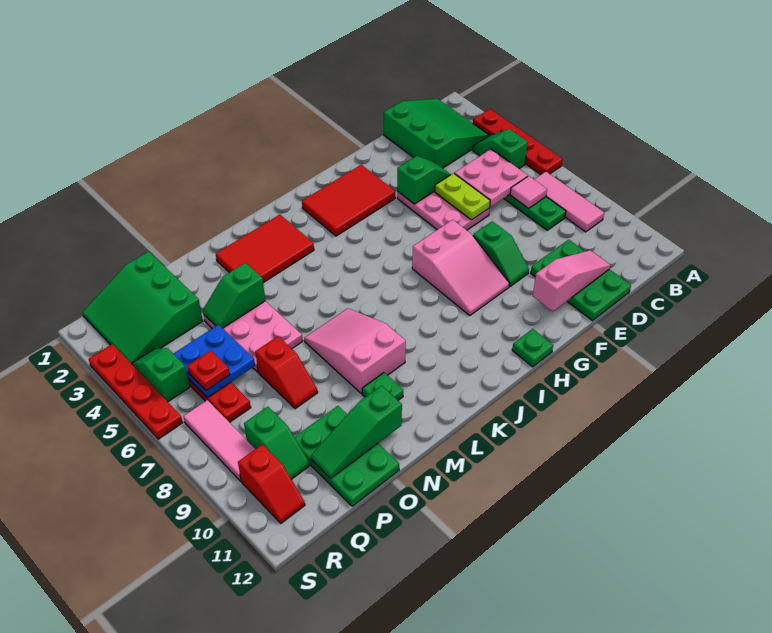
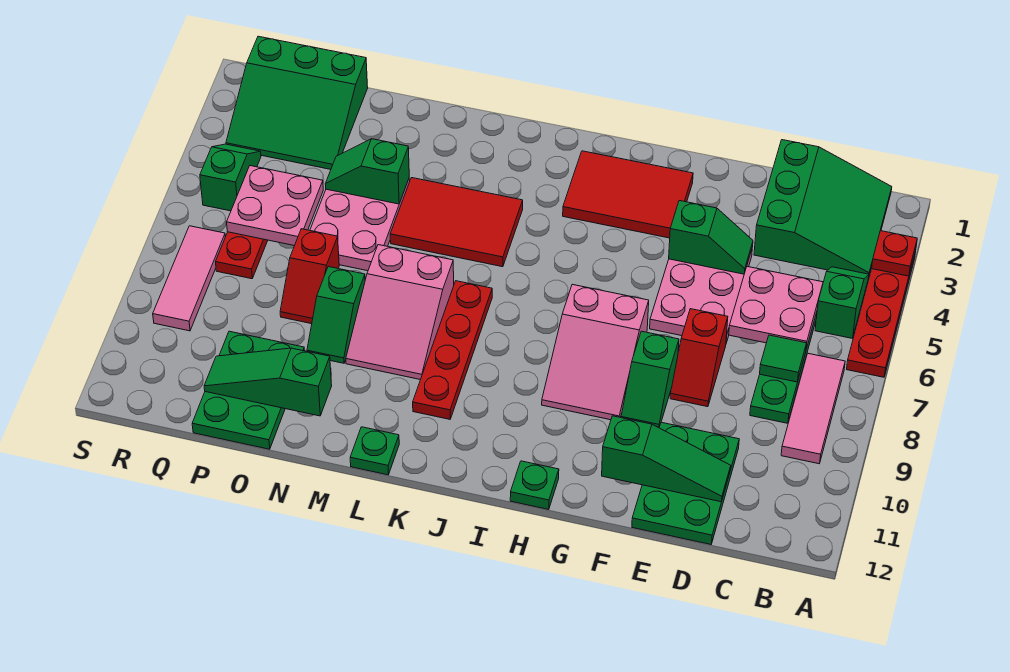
pink tile C7 level 2 -> green tile C7 level 2
pink slope D11:F11 level 2 top F -> green slope D11:F11 level 2 top F
lime plate E5:E6 level 2 -> none
red tile K2:M3 level 1 -> red tile K4:M5 level 1
pink slope L7:M9 level 1 top 9 -> pink slope L7:M9 level 1 top 7
green plate M10 level 1 -> green plate L12 level 1
green slope P1:R3 level 1 top P -> green slope P1:R3 level 1 top 1
blue plate P5:Q6 level 2 -> pink plate P5:Q6 level 2
red plate Q6 level 3 -> red plate A3 level 2
green slope Q9:Q10 level 1 top 9 -> green slope N8:N9 level 1 top 8
red slope R10:R11 level 1 top 10 -> red slope E7:E8 level 1 top 7
red plate S3:S6 level 1 -> red plate K7:K10 level 1

